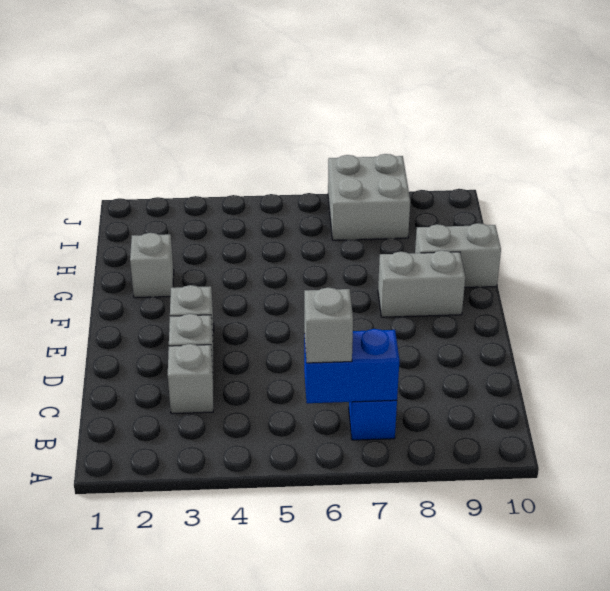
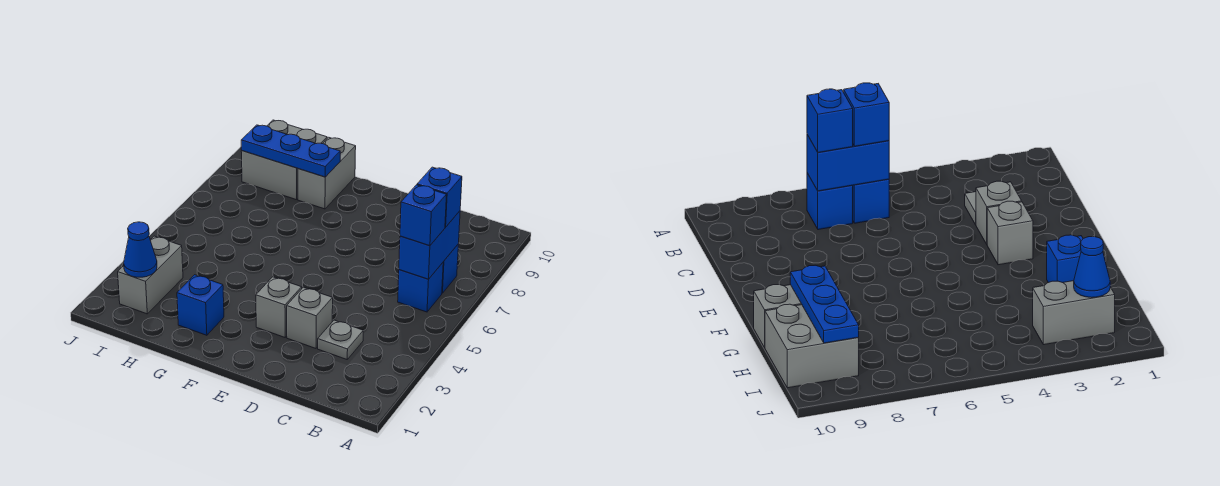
none -> blue brick B6 level 1
grey brick B6 level 3 -> blue brick B6 level 3
none -> blue brick B7 level 3
grey brick C3 level 1 -> grey plate C3 level 1
grey brick F8:F9 level 1 -> grey brick I2:I3 level 1
grey brick G2 level 1 -> blue brick G2 level 1
none -> blue plate G9:I9 level 2
none -> blue cone I2 level 2
grey brick I7:J8 level 1 -> grey brick H9:I10 level 1

